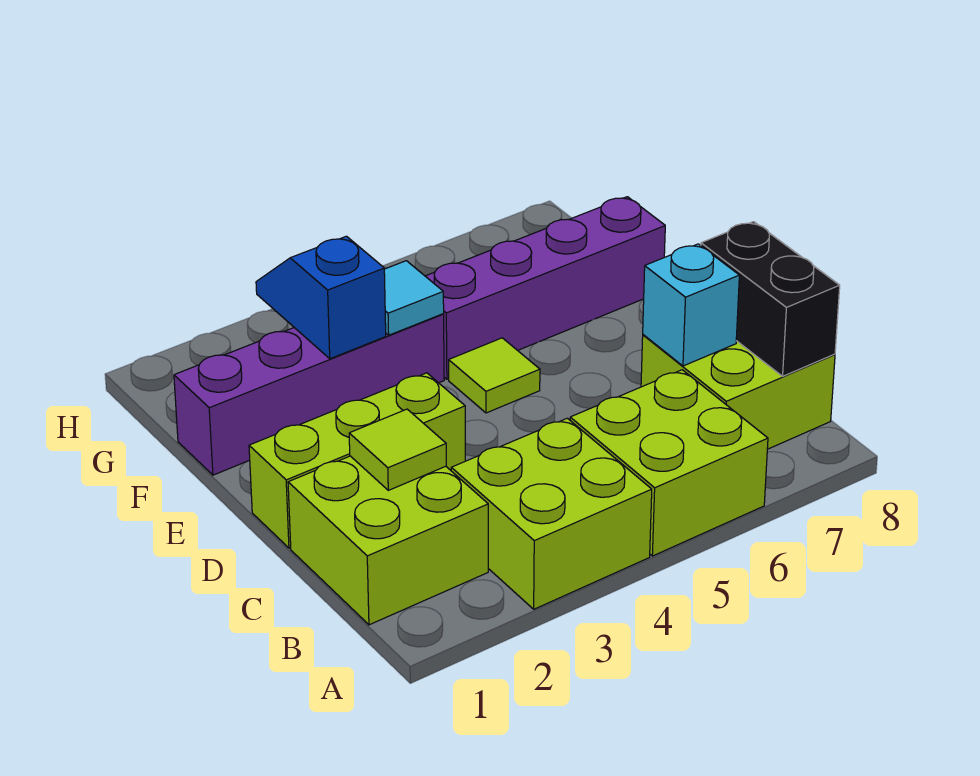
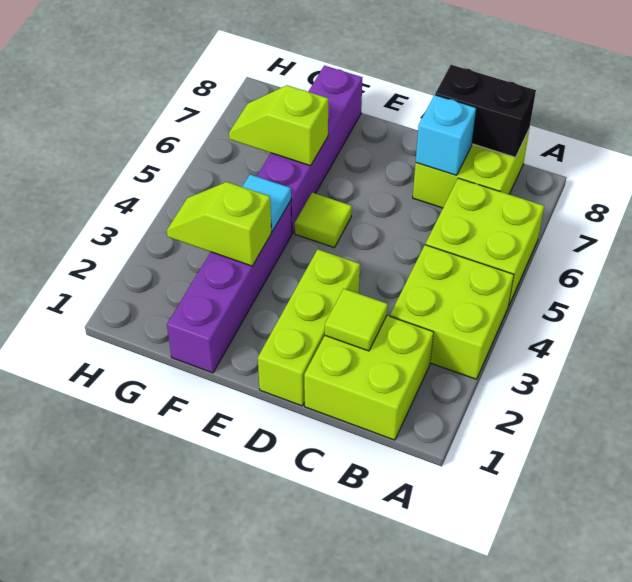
blue slope F3:G3 level 2 top F -> lime slope F3:G3 level 2 top F
none -> lime slope F6:G6 level 2 top F

